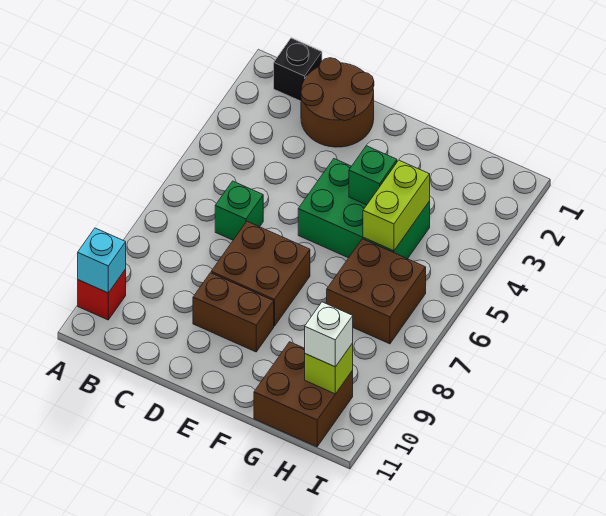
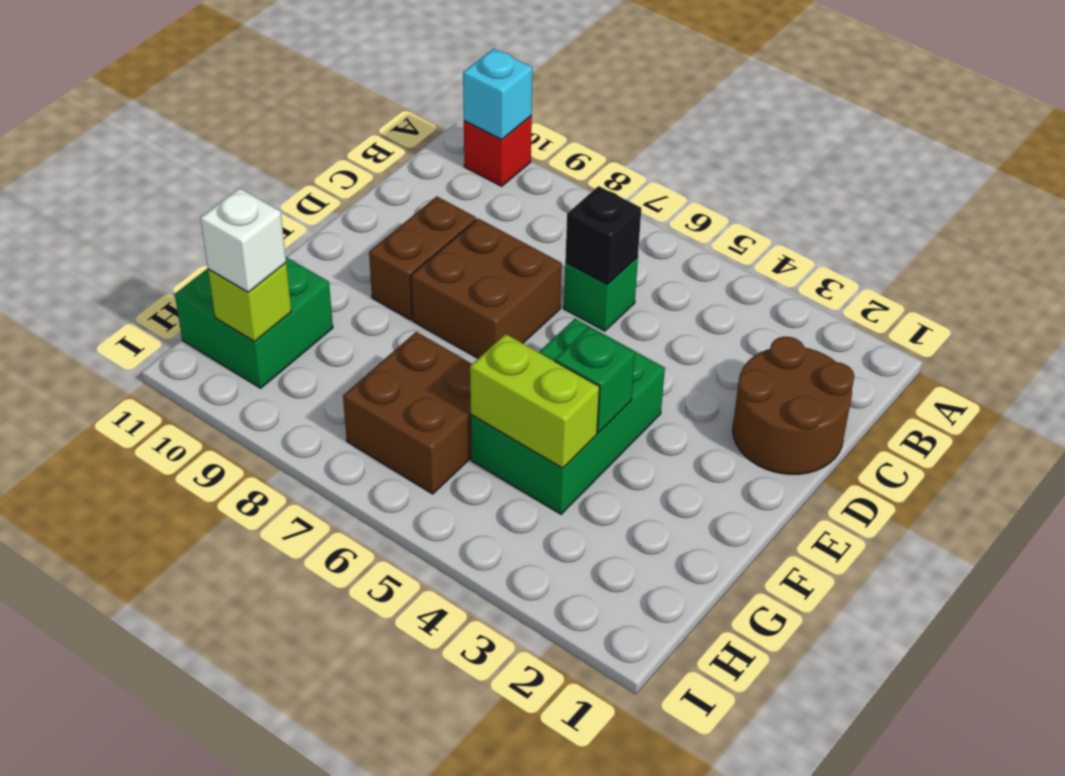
black brick B1 level 1 -> black brick C6 level 2
brown brick G10:H11 level 1 -> green brick G10:H11 level 1

